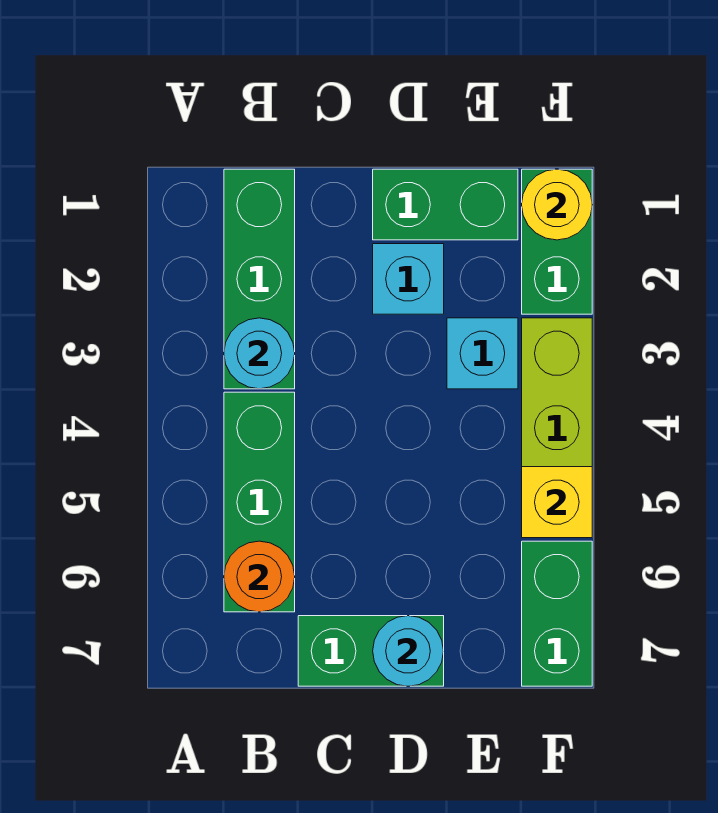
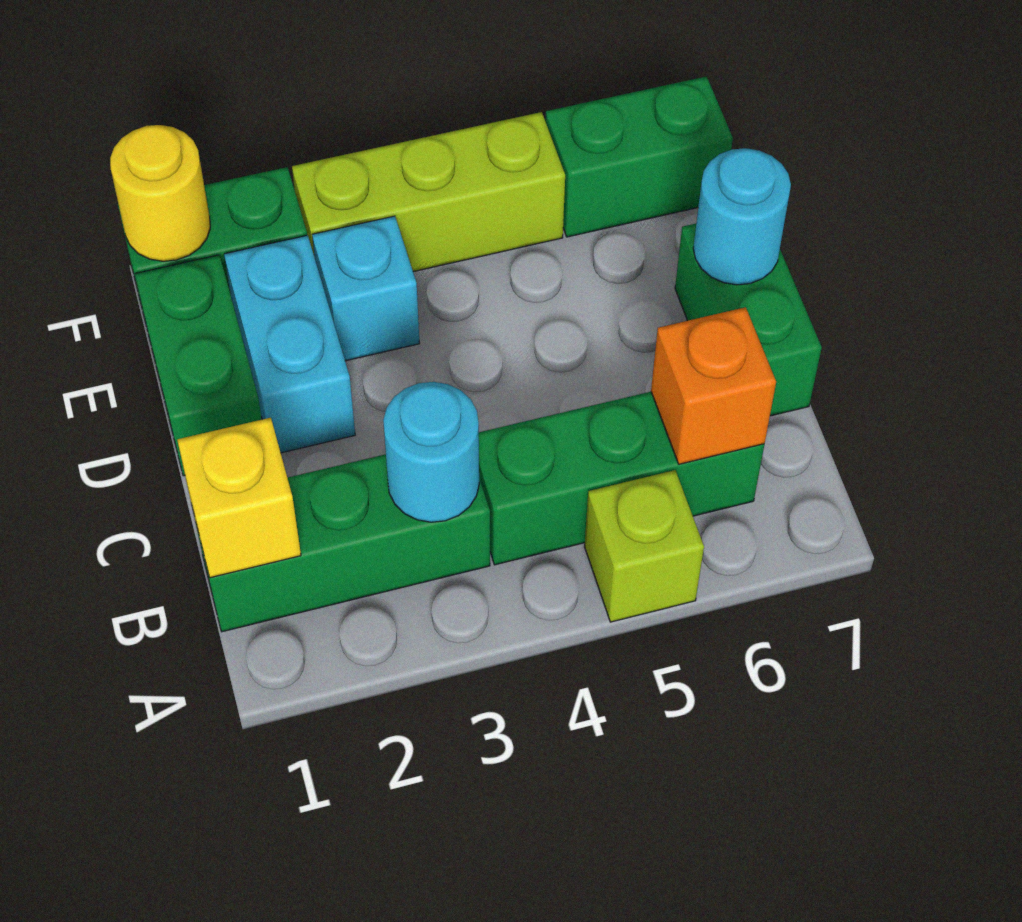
none -> lime brick A5 level 1
orange round brick B6 level 2 -> orange brick B6 level 2
cyan brick D2 level 1 -> cyan brick D2:E2 level 1
yellow brick F5 level 2 -> yellow brick B1 level 2

